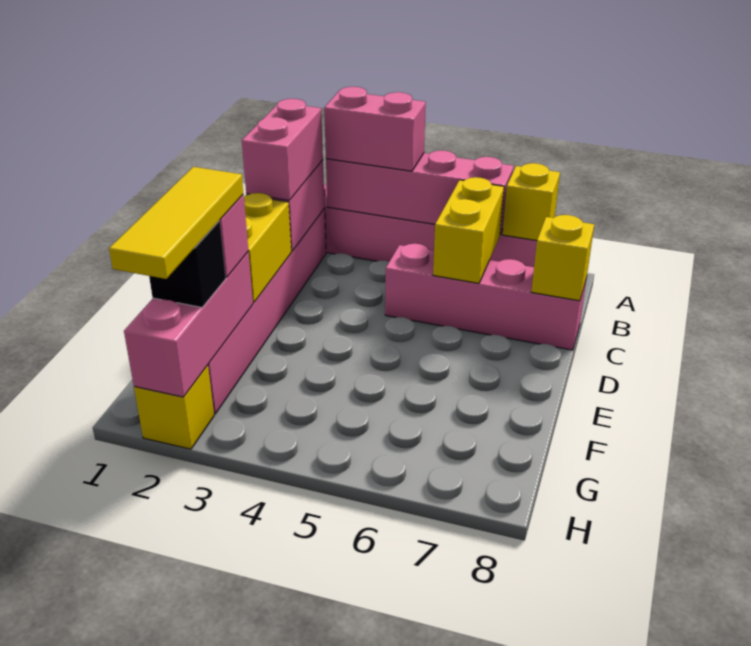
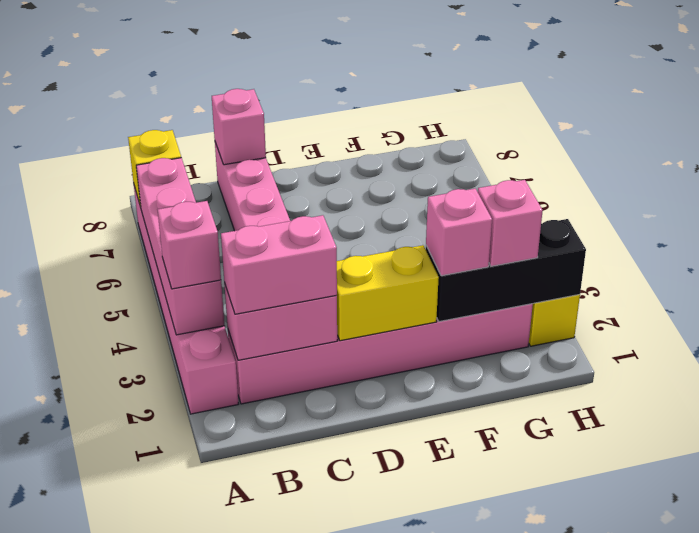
pink brick A3:A4 level 3 -> pink brick A3 level 3
yellow brick B6:C6 level 2 -> none
yellow brick C8 level 2 -> pink brick C8 level 2
pink brick F2:H2 level 2 -> black brick F2:H2 level 2
yellow tile F2:H2 level 4 -> none
black brick G2 level 3 -> pink brick G2 level 3

